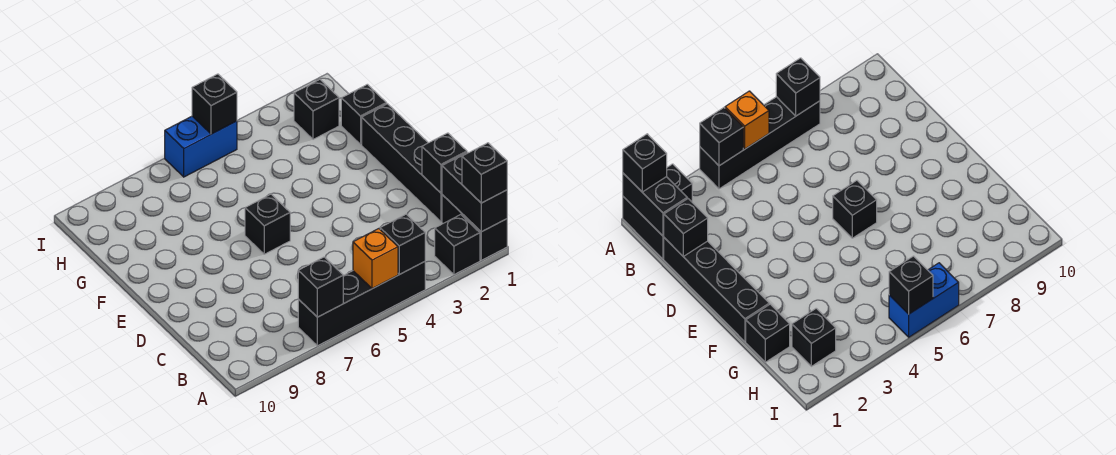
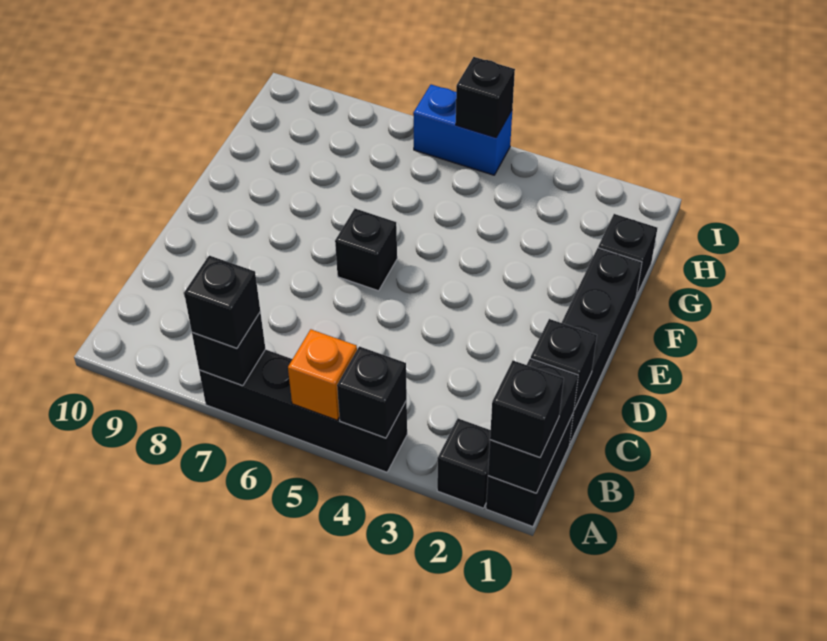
black brick H2 level 1 -> black brick A7 level 3

